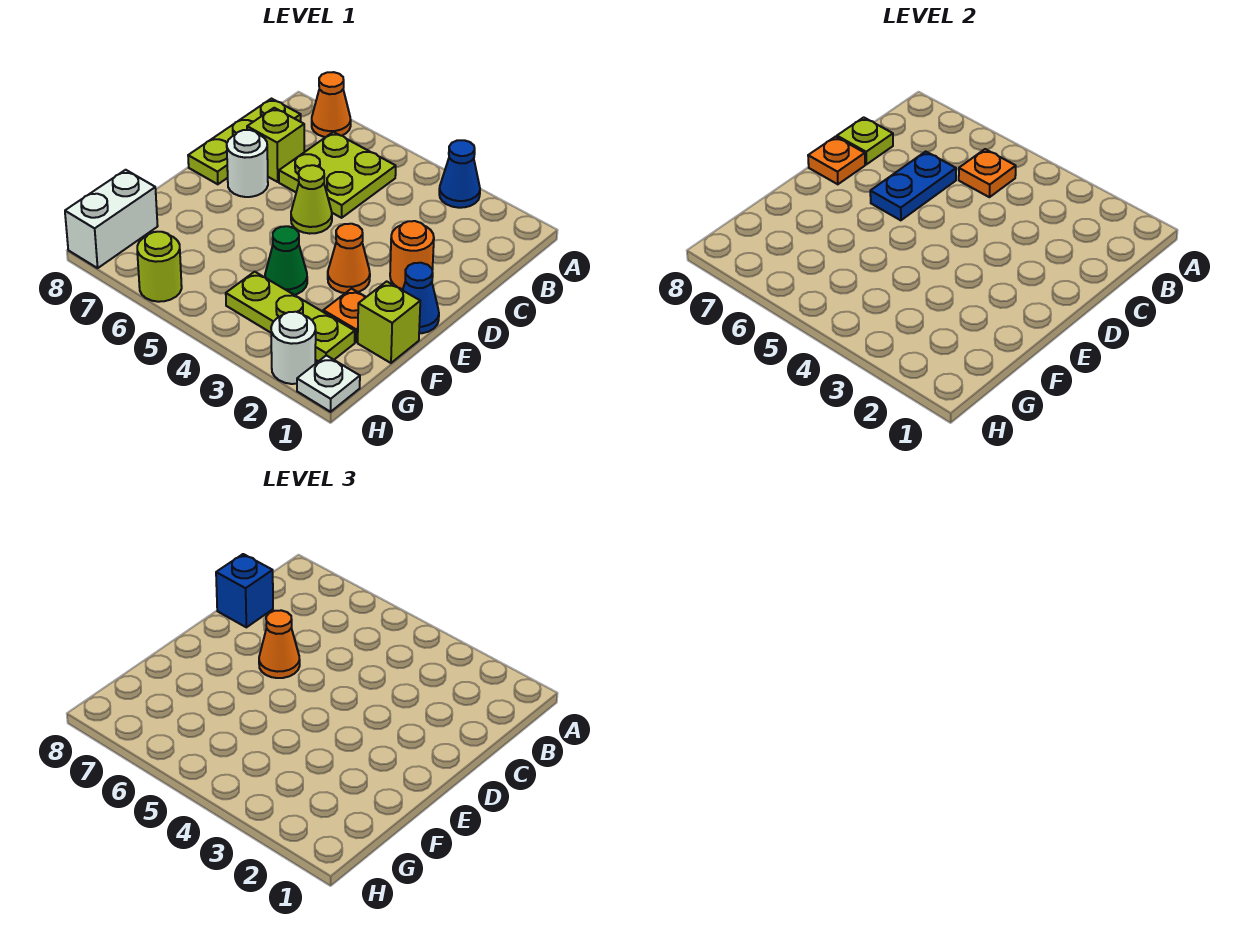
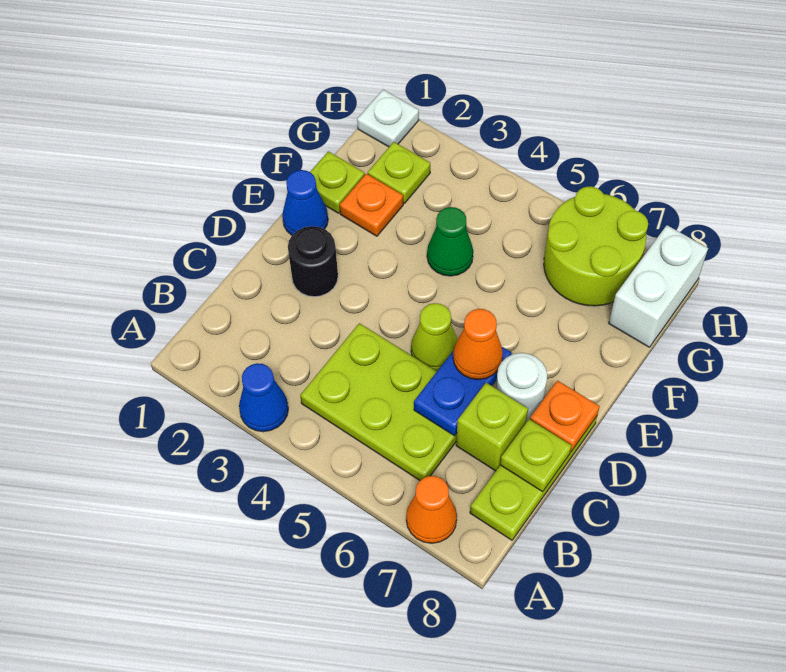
lime plate B5:C6 level 1 -> lime plate B4:C6 level 1
orange plate B5 level 2 -> none
blue brick C8 level 3 -> none
orange round brick D2 level 1 -> black round brick D2 level 1
orange cone E3 level 1 -> none
lime brick F1 level 1 -> lime plate F1 level 1
lime plate G2:G4 level 1 -> lime plate G2 level 1
white round brick H2 level 1 -> none
lime round brick H6 level 1 -> lime round brick G6:H7 level 1

